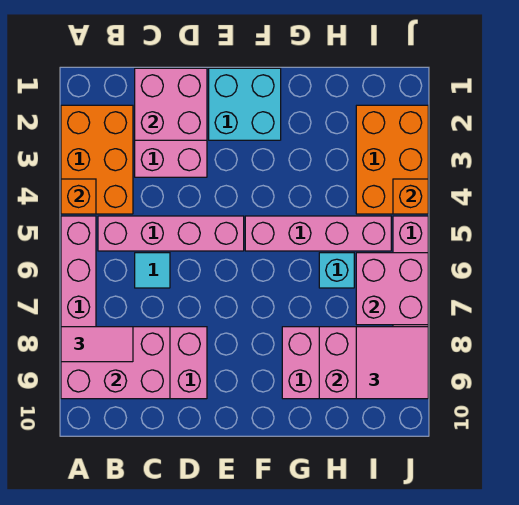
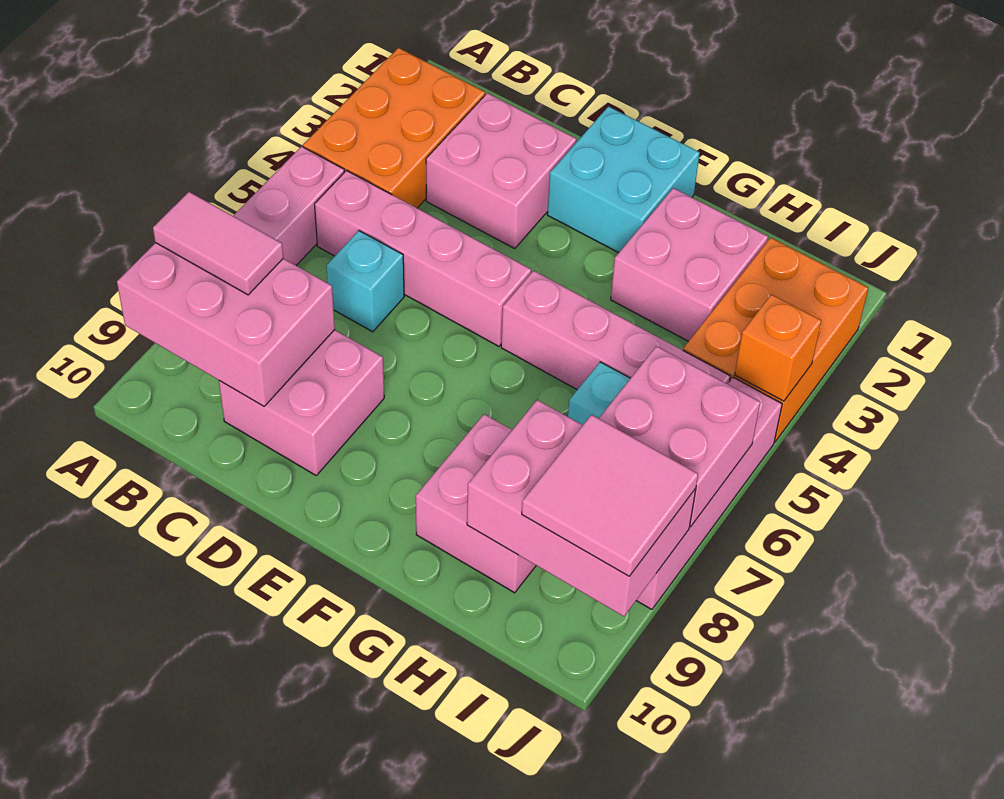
orange brick A4 level 2 -> none
pink brick C1:D2 level 2 -> pink brick G2:H3 level 1
cyan tile C6 level 1 -> cyan brick C6 level 1

